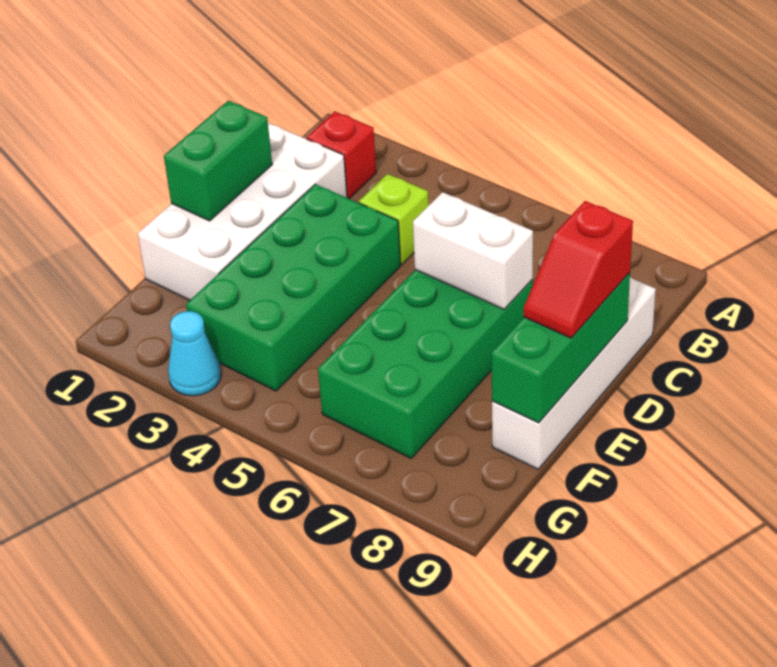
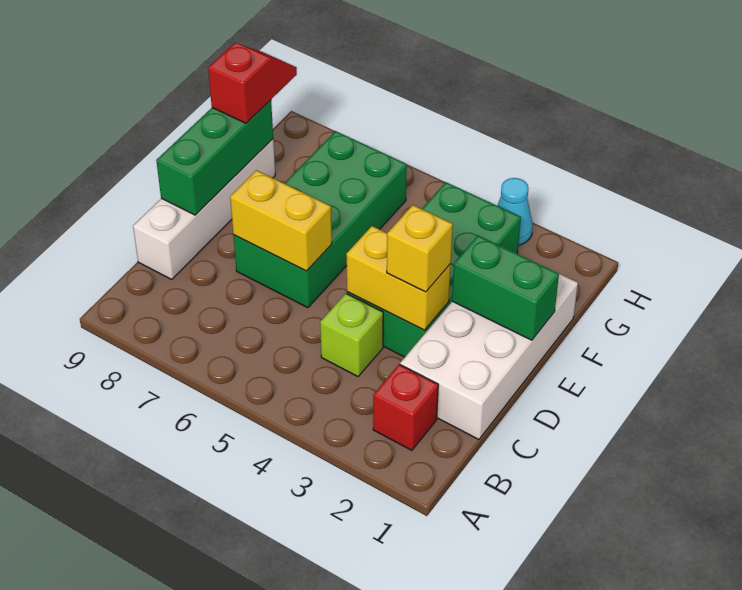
green brick D1:E1 level 2 -> green brick E1:E2 level 2
none -> yellow brick D3:D4 level 2
none -> yellow brick D3 level 3
white brick D6:D7 level 2 -> yellow brick D6:D7 level 2
red slope D9:E9 level 3 top D -> red slope F9:G9 level 3 top F

